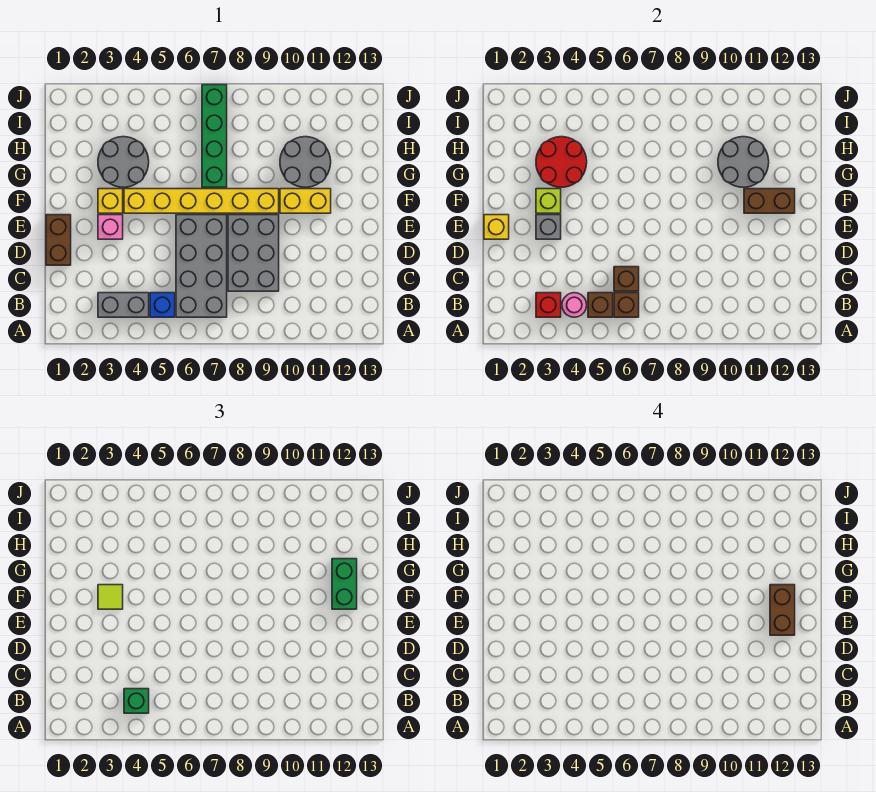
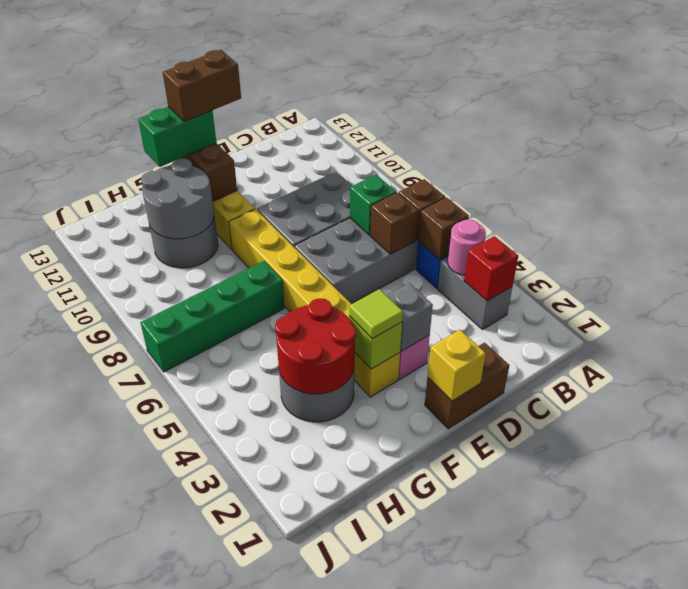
green brick B4 level 3 -> green brick C7 level 2

